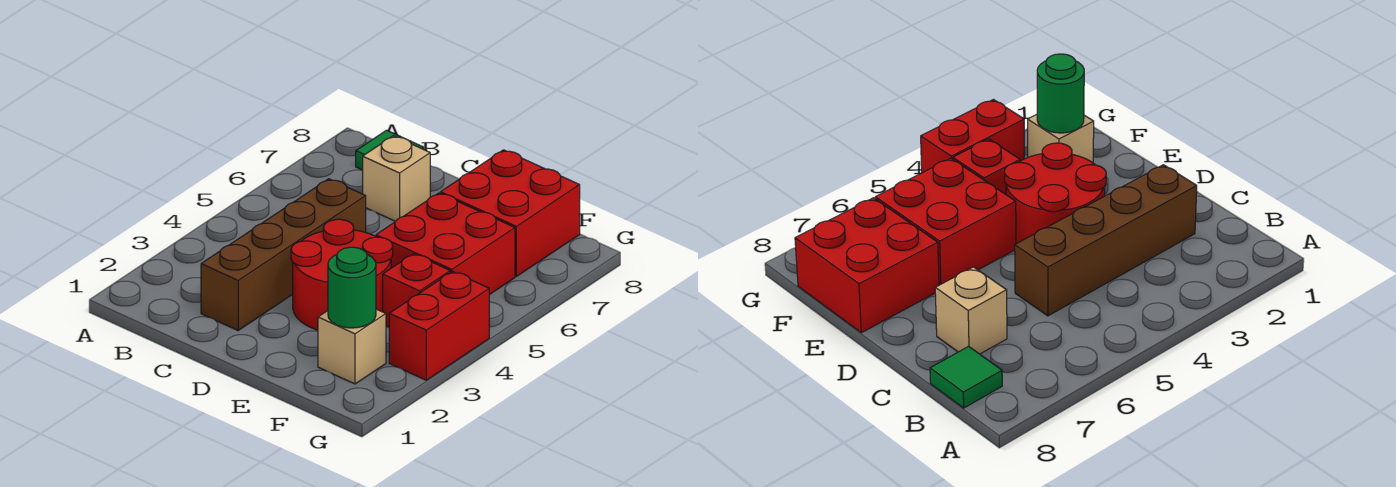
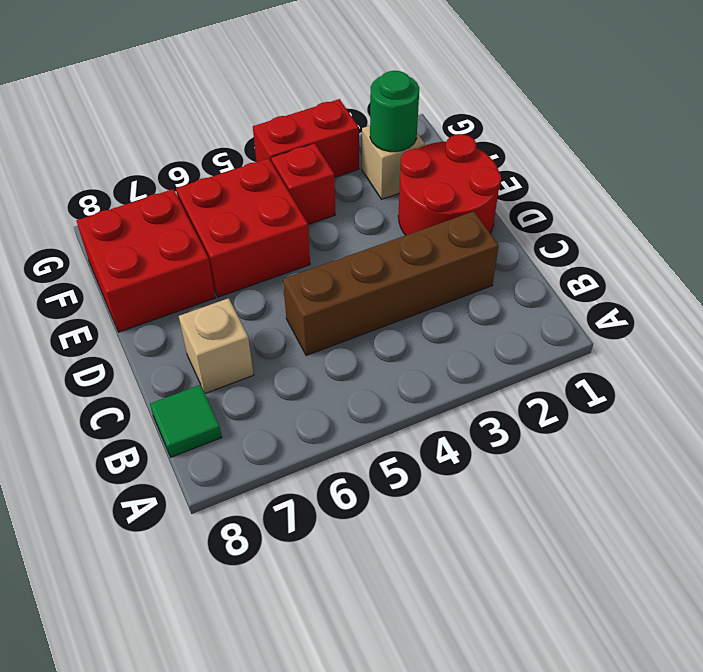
red round brick D3:E4 level 1 -> red round brick D1:E2 level 1

